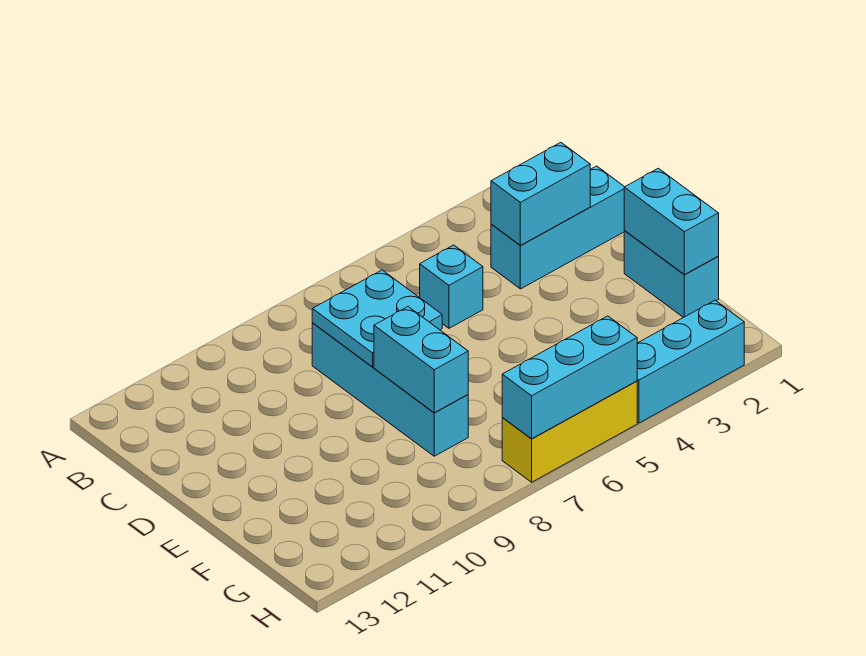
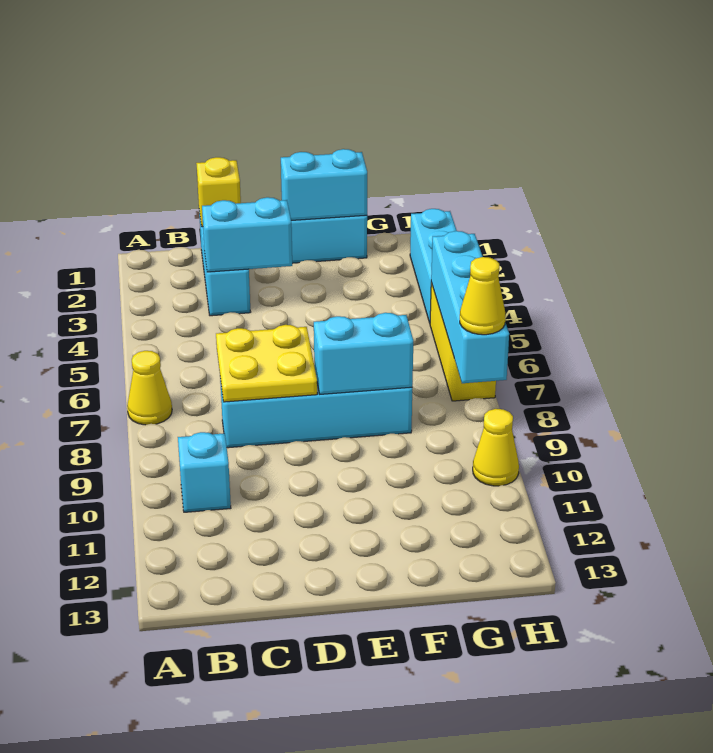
none -> yellow cone A7 level 1
none -> yellow brick C1 level 2
cyan brick C2:C3 level 2 -> cyan brick C3:D3 level 2
cyan brick C5 level 1 -> cyan brick B10 level 1
cyan plate C7:D8 level 2 -> yellow plate C7:D8 level 2
cyan brick H5:H7 level 2 -> cyan brick H5:H8 level 2
none -> yellow cone H8 level 3
none -> yellow cone H10 level 1

